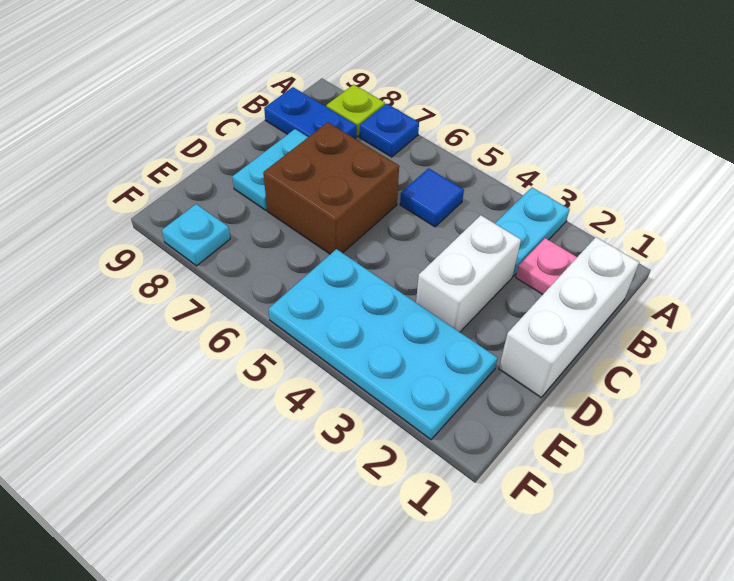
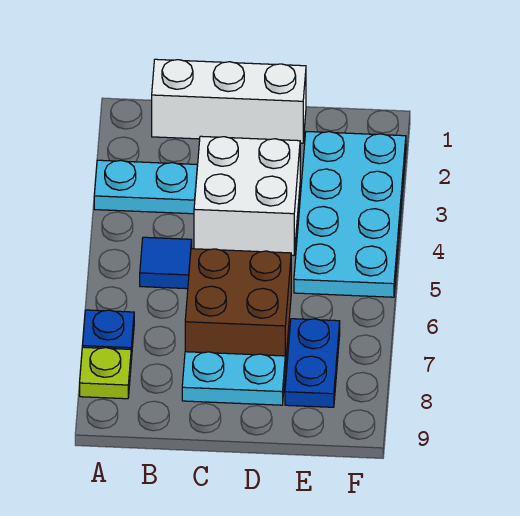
pink plate B2 level 1 -> none
blue plate B8:B9 level 1 -> blue plate E7:E8 level 1
white brick C3:D3 level 1 -> white brick C3:D4 level 1
cyan plate F8 level 1 -> none

